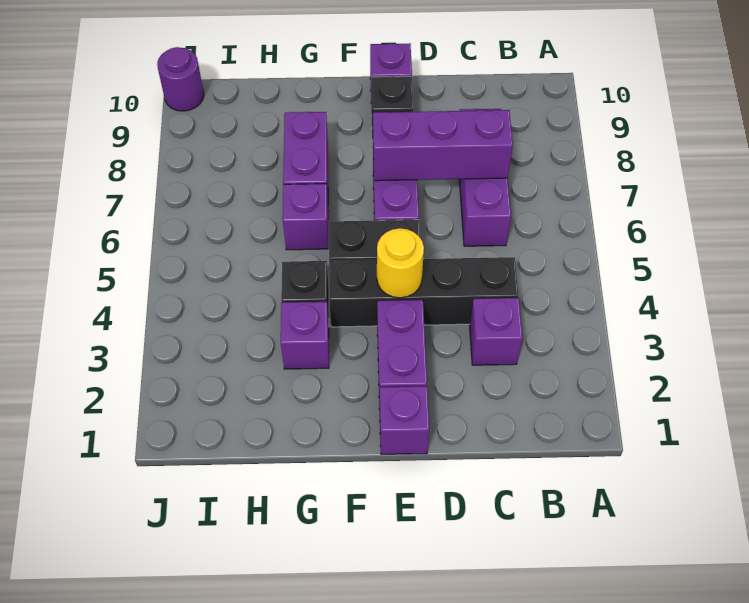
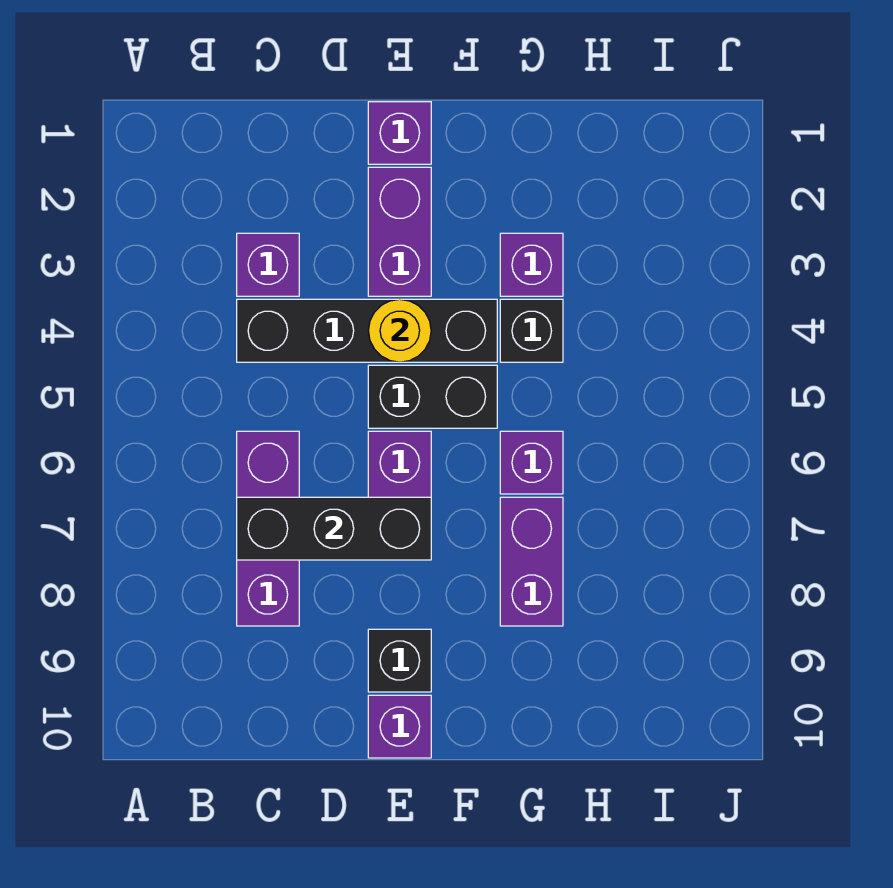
purple brick C7:E7 level 2 -> black brick C7:E7 level 2
purple round brick J10 level 1 -> none

